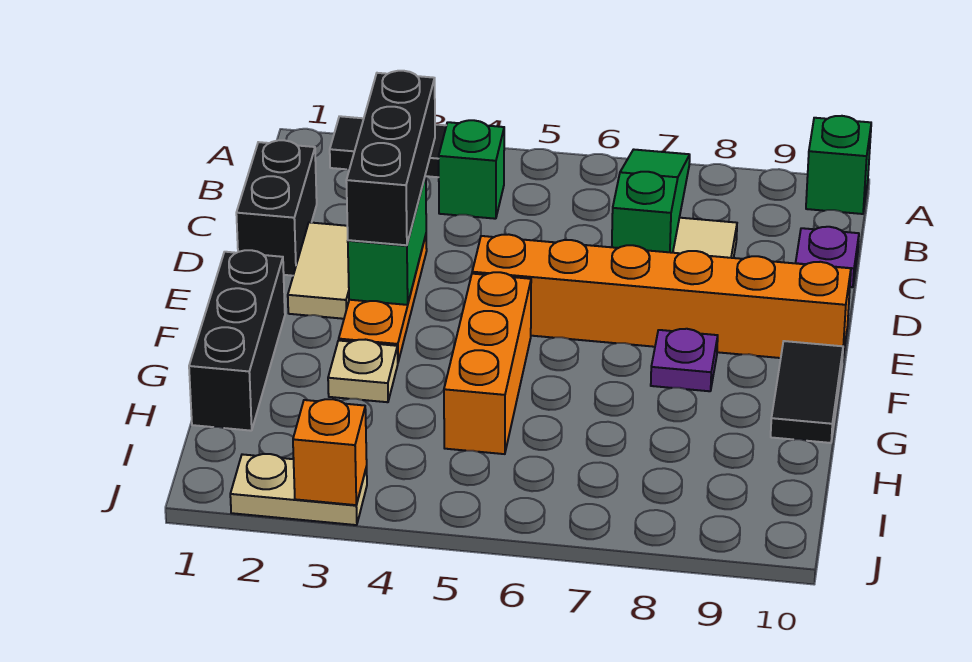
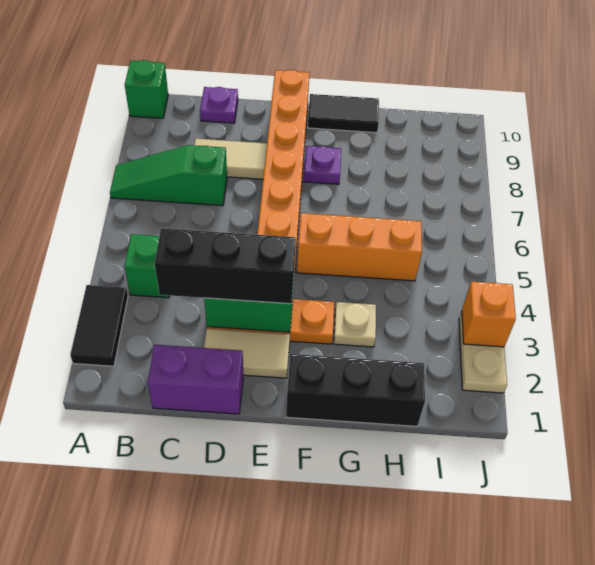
black brick C1:D1 level 1 -> purple brick C1:D1 level 1

